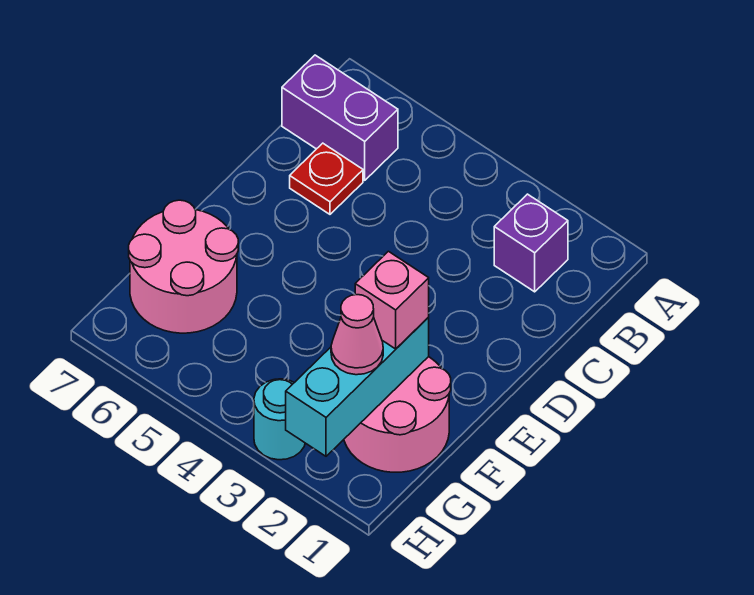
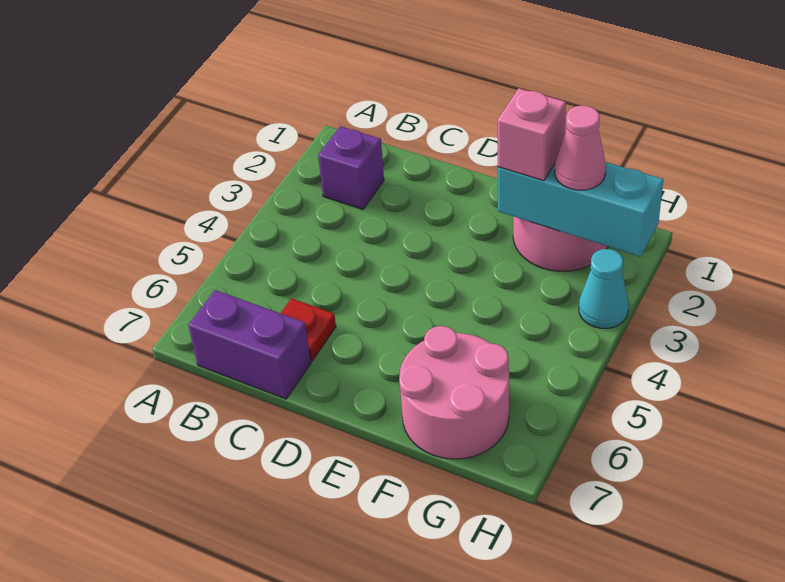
purple brick B6:B7 level 1 -> purple brick B7:C7 level 1
cyan round brick H3 level 1 -> cyan cone H3 level 1

